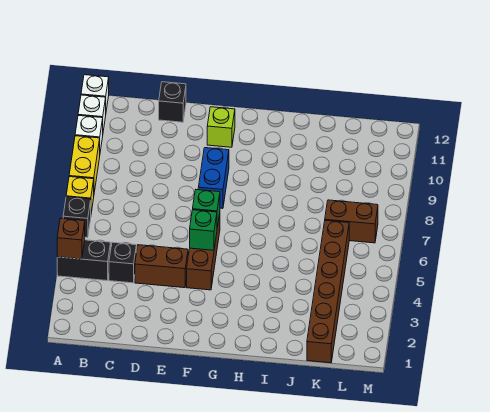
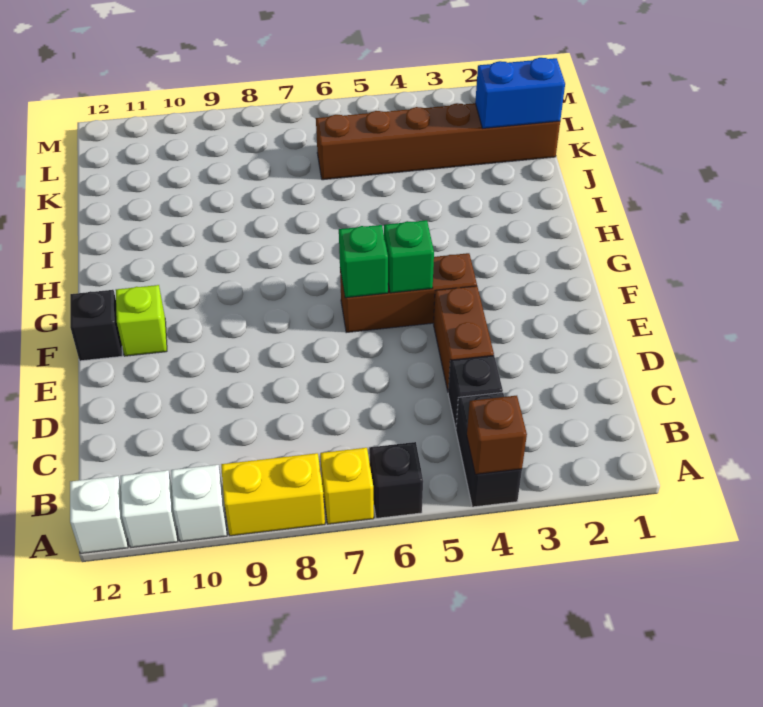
black brick D12 level 1 -> black brick F12 level 1
blue brick F8:F9 level 1 -> blue brick K1:K2 level 2
brown brick K7:L7 level 1 -> none

